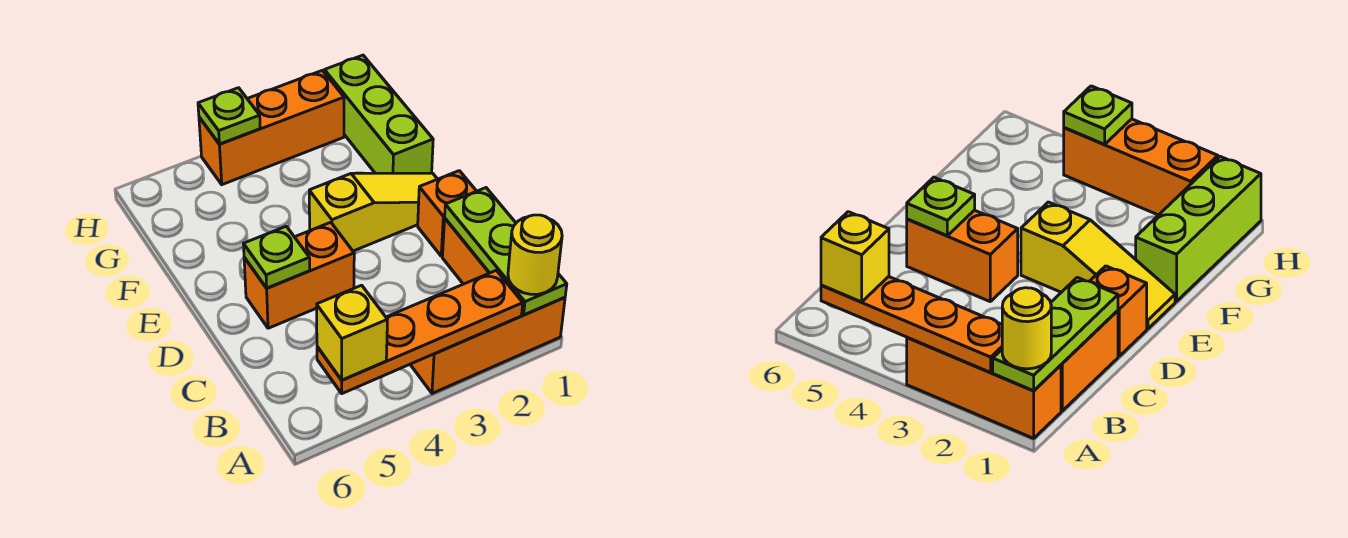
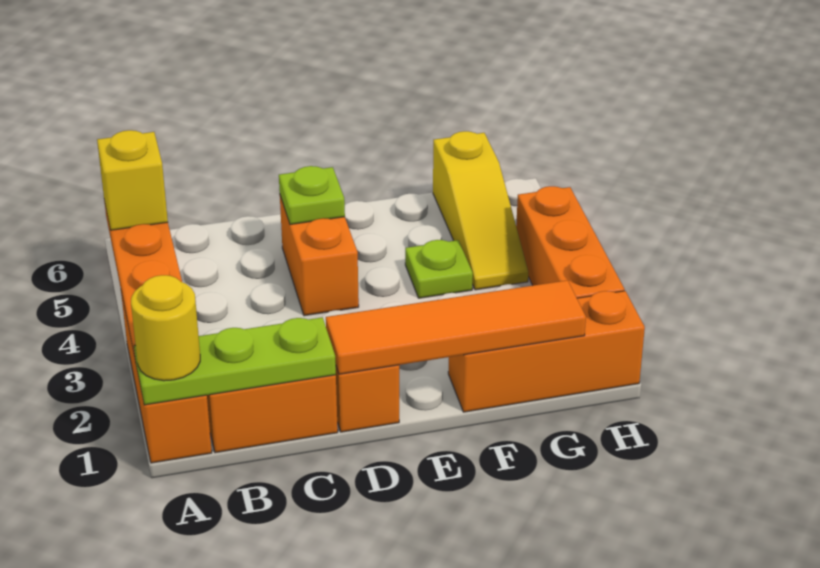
none -> orange tile D1:G1 level 2
yellow slope E1:E3 level 1 top 3 -> yellow slope G4:G6 level 1 top 6
lime brick F1:H1 level 1 -> orange brick F1:H1 level 1
lime plate H4 level 2 -> lime plate F4 level 1

